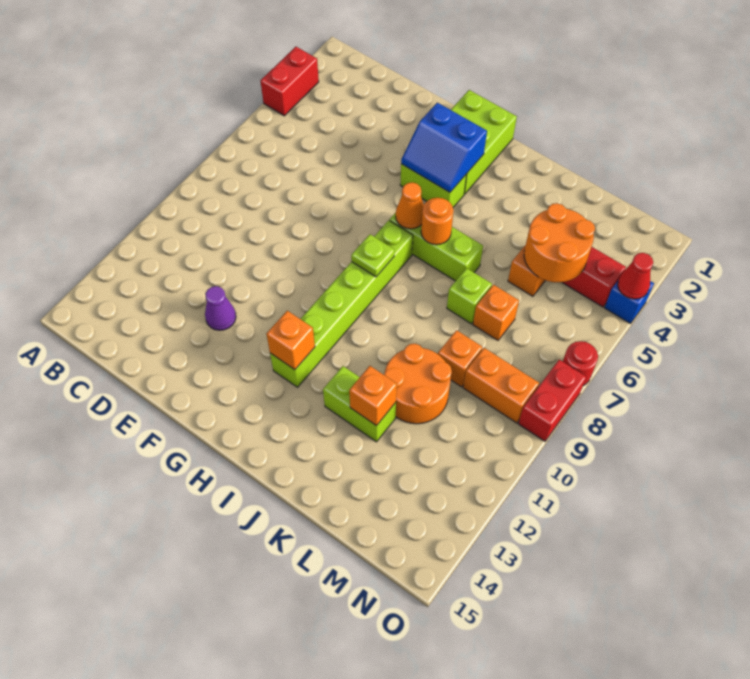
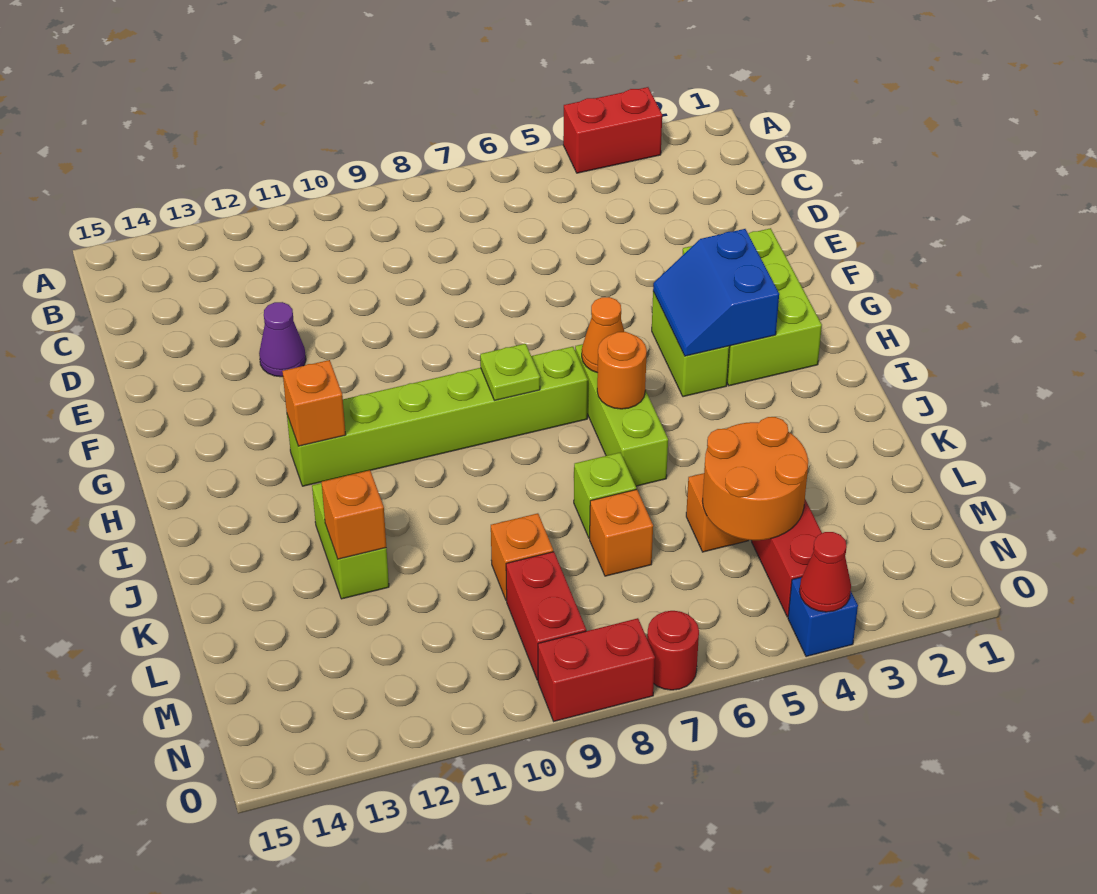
lime brick G1:H3 level 1 -> lime brick F2:H3 level 1
orange round brick K10:L11 level 1 -> none
orange brick M9:N9 level 1 -> red brick M9:N9 level 1

